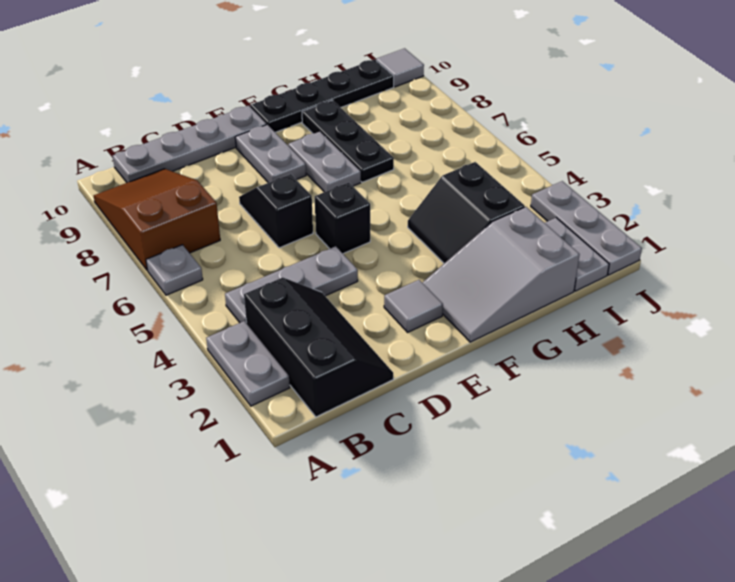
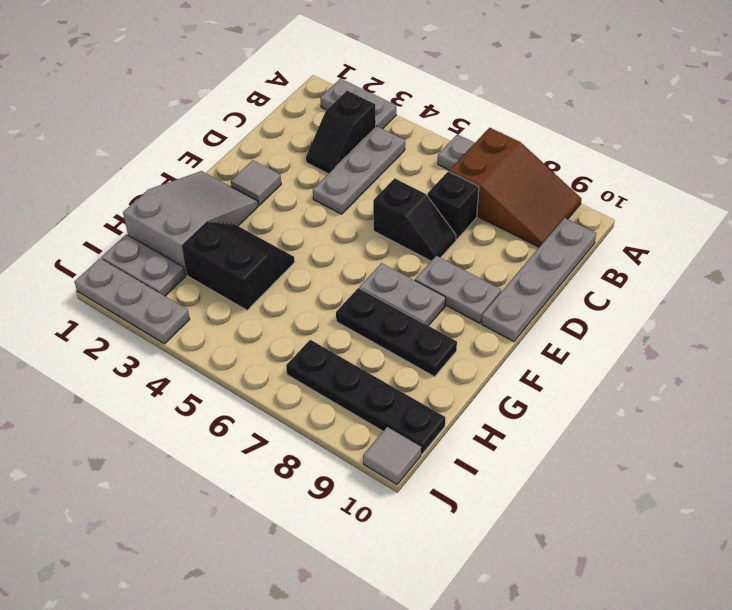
black slope B1:C3 level 1 top B -> black slope B3:C3 level 1 top B
black brick E5 level 1 -> black brick C7 level 1
black plate F10:I10 level 1 -> black plate I7:I10 level 1

